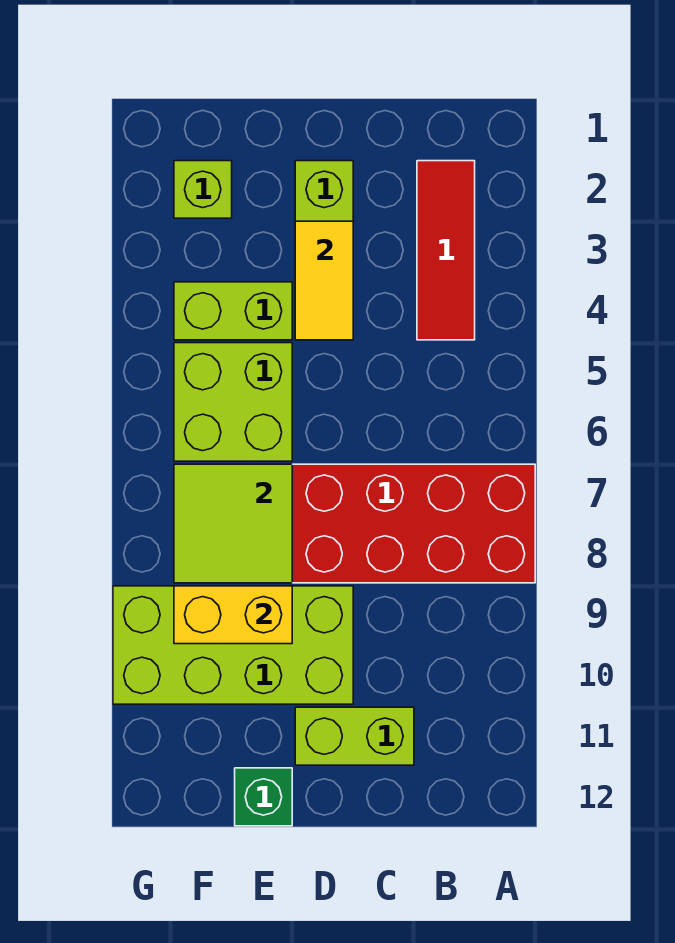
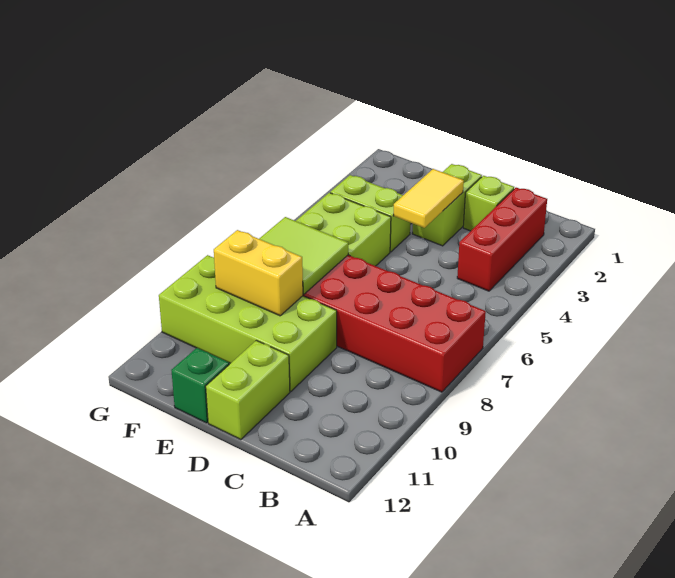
red tile B2:B4 level 1 -> red brick B2:B4 level 1
lime brick C11:D11 level 1 -> lime brick D11:D12 level 1
lime brick F2 level 1 -> lime brick C2 level 1

